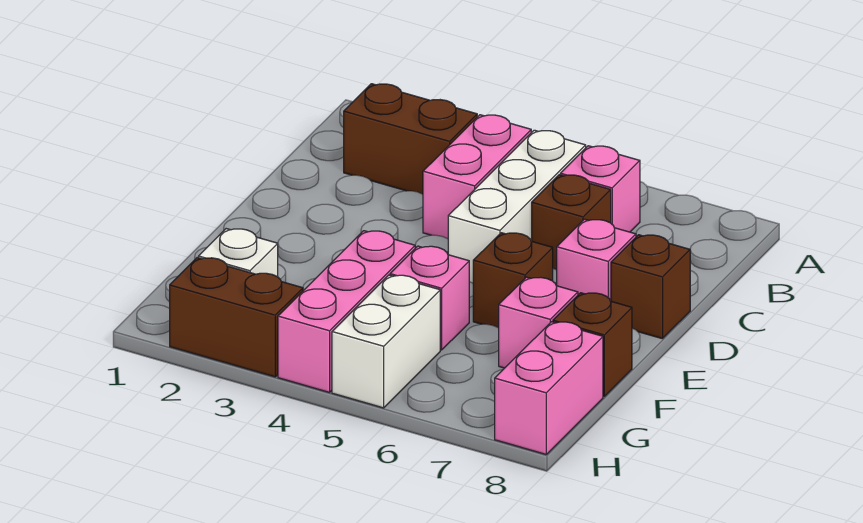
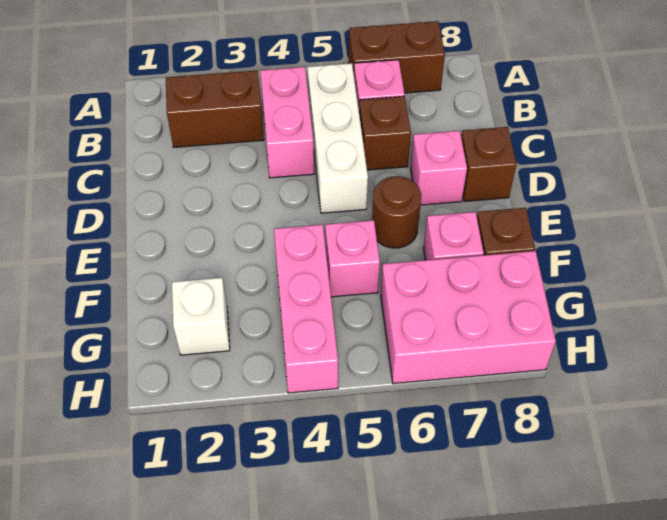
brown brick E6 level 1 -> brown round brick E6 level 1
white brick G5:H5 level 1 -> none
pink brick G8:H8 level 1 -> pink brick G6:H8 level 1
brown brick H2:H3 level 1 -> brown brick A6:A7 level 1

